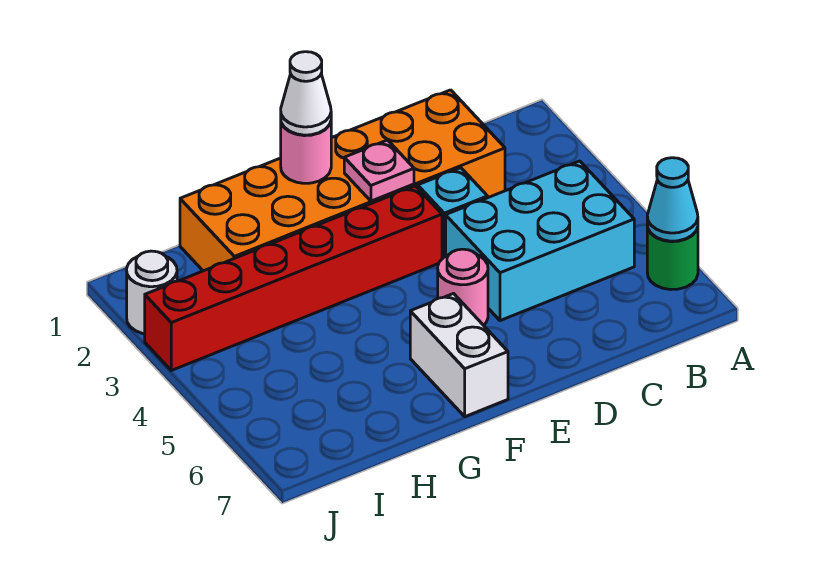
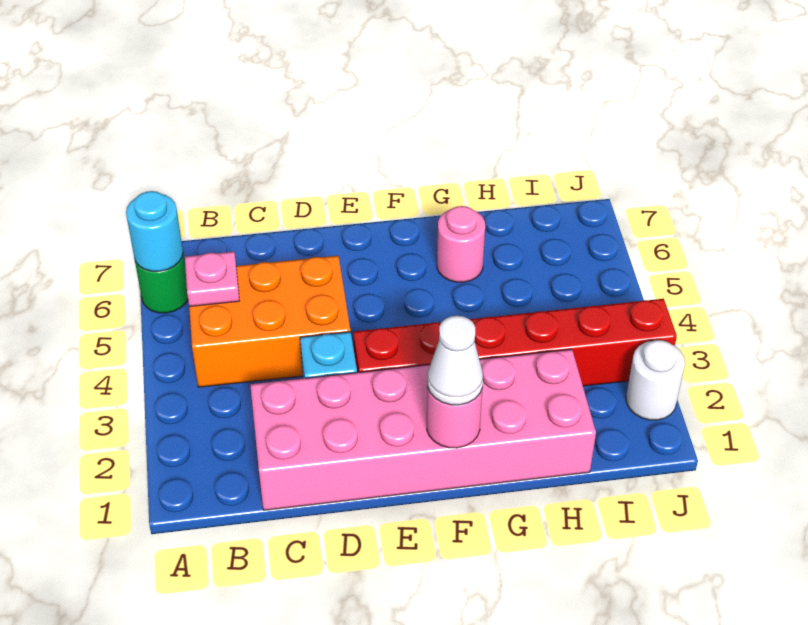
cyan cone A6 level 2 -> cyan round brick A6 level 2
cyan brick B4:D5 level 1 -> orange brick B4:D5 level 1
orange brick C1:H2 level 1 -> pink brick C1:H2 level 1
pink plate E2 level 2 -> pink plate B5 level 2
pink round brick E5 level 1 -> pink round brick G6 level 1
white brick F6:F7 level 1 -> none

